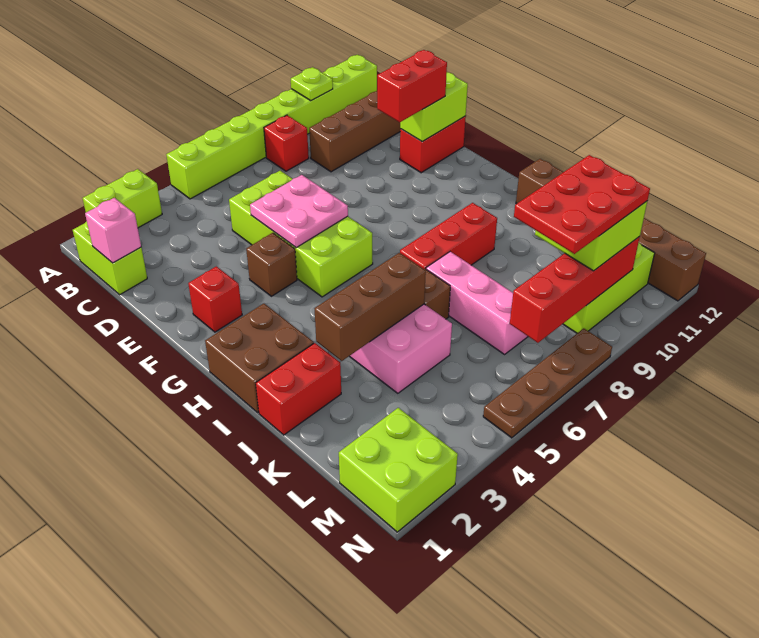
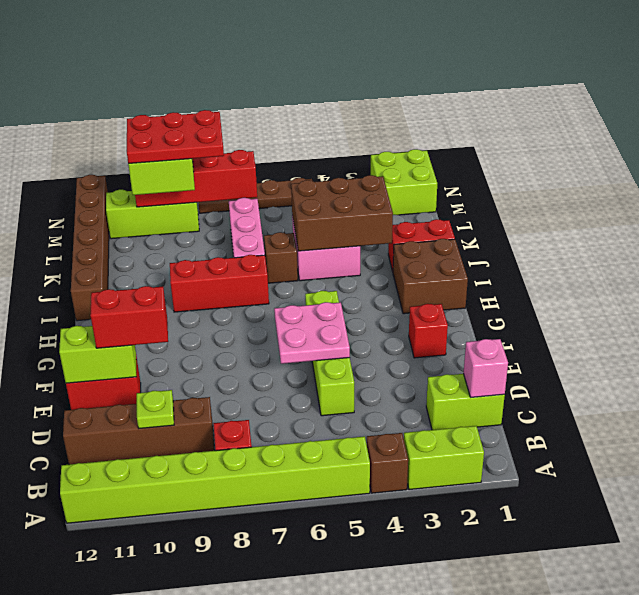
lime plate A10 level 2 -> lime plate C10 level 2
lime brick B1:C1 level 1 -> lime brick C1:C2 level 1
lime brick D5:G6 level 1 -> lime brick D5:G5 level 1
brown brick F4 level 1 -> brown brick A4 level 1
brown brick J3:J5 level 2 -> brown brick J3:K5 level 2

